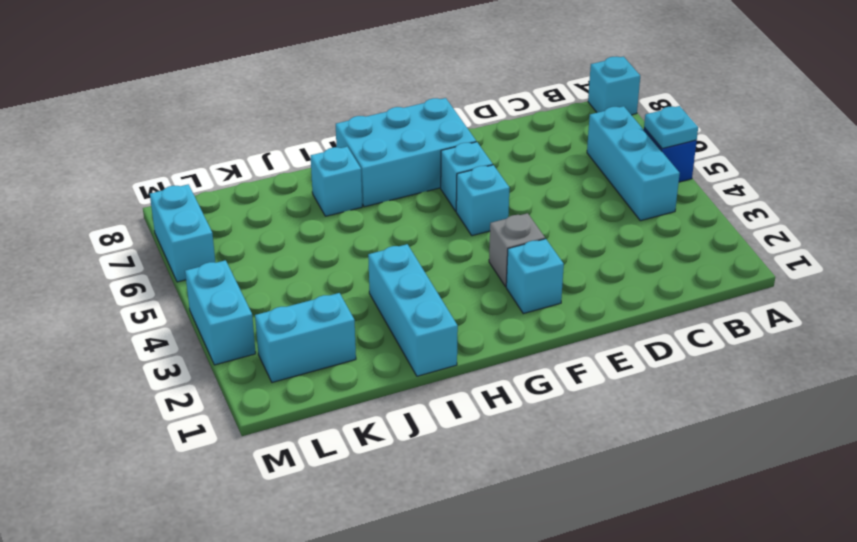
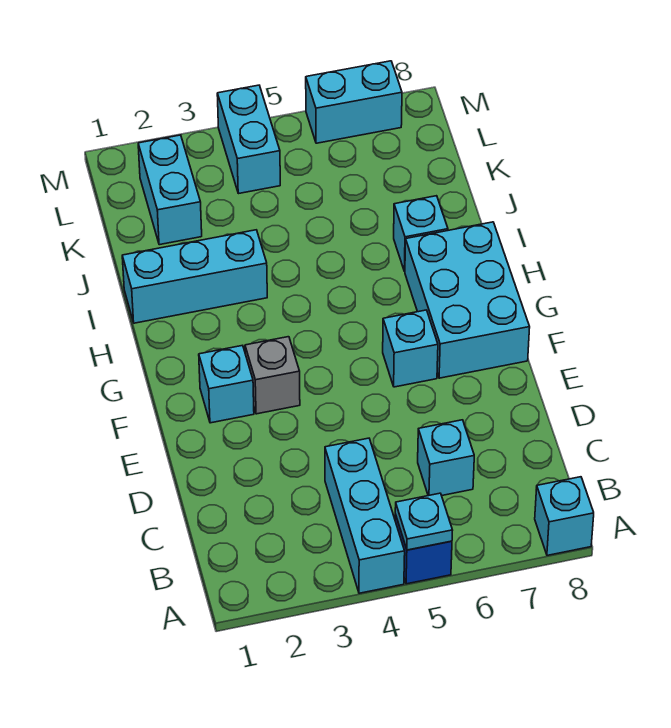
cyan brick B4:B6 level 1 -> cyan brick A4:C4 level 1
cyan brick F5 level 1 -> cyan brick C6 level 1
cyan brick M3:M4 level 1 -> cyan brick L4:M4 level 1

